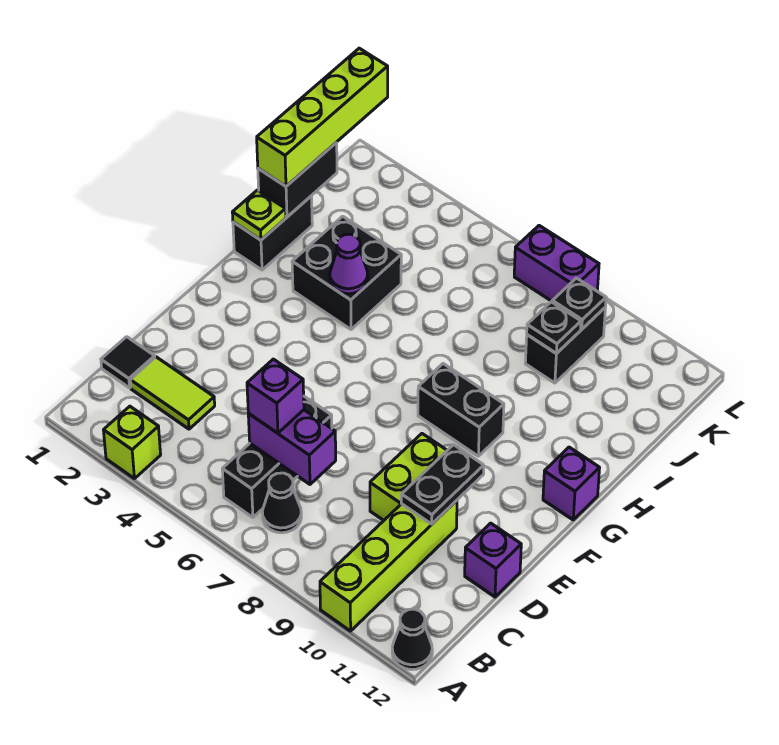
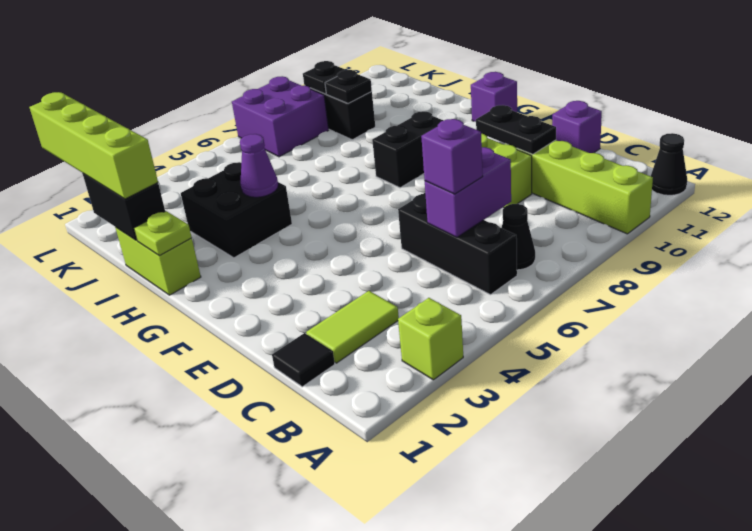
black brick H1:I1 level 1 -> lime brick H1:I1 level 1
purple brick L7:L8 level 1 -> purple brick K7:L8 level 1

